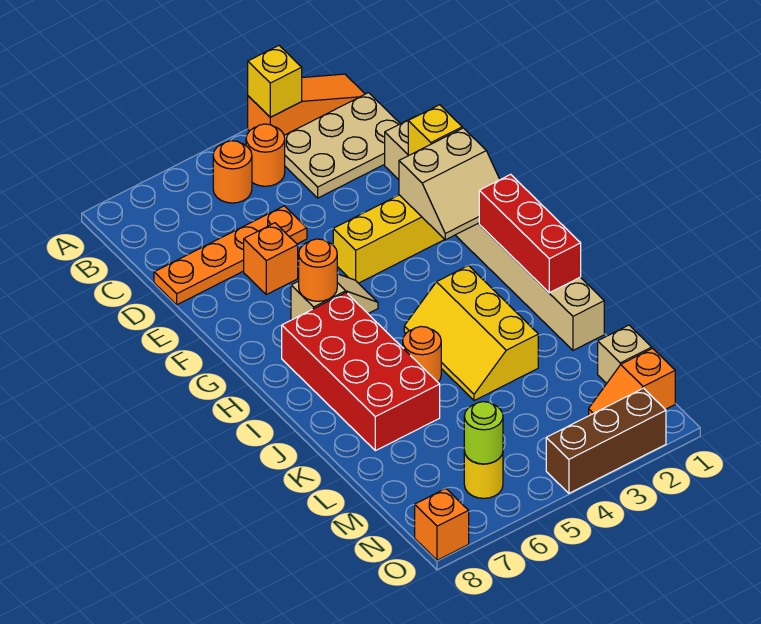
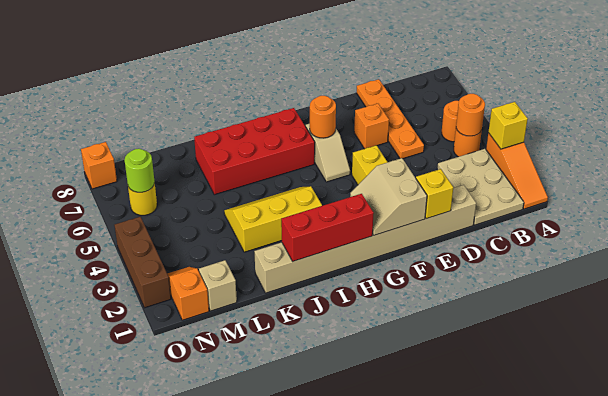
orange round brick J5 level 1 -> orange round brick B4 level 2

